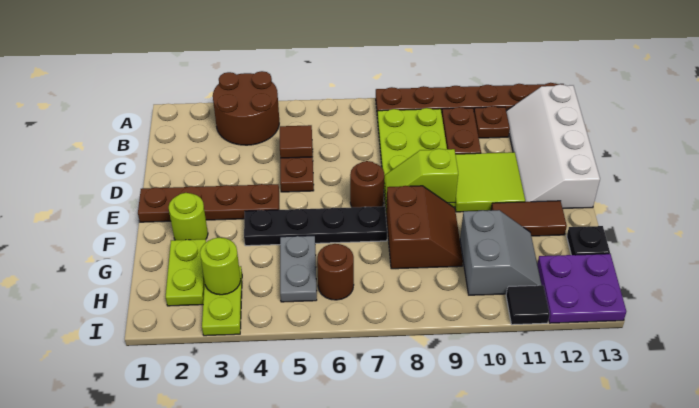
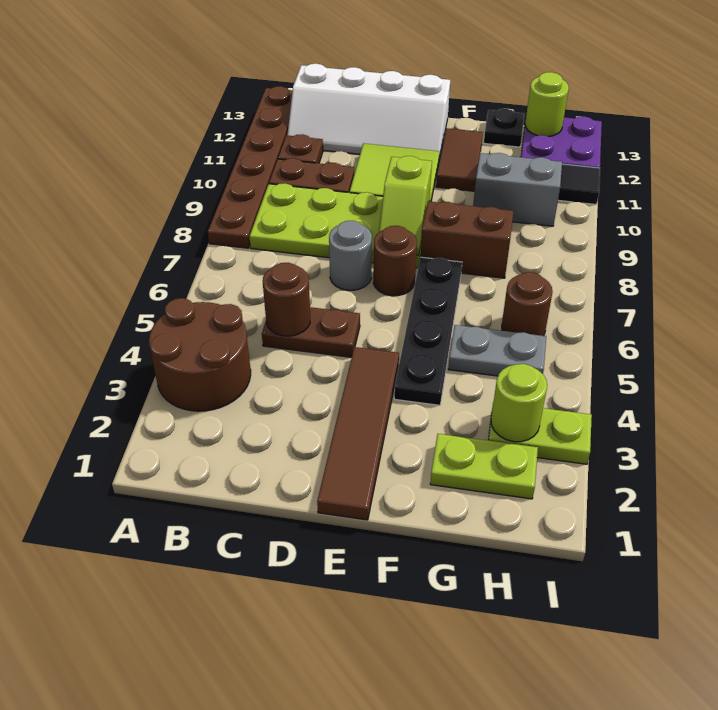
brown tile C5 level 2 -> brown round brick C5 level 2
none -> grey round brick D7 level 1
brown plate E1:E4 level 1 -> brown tile E1:E4 level 1
lime round brick F2 level 1 -> lime round brick H13 level 2

